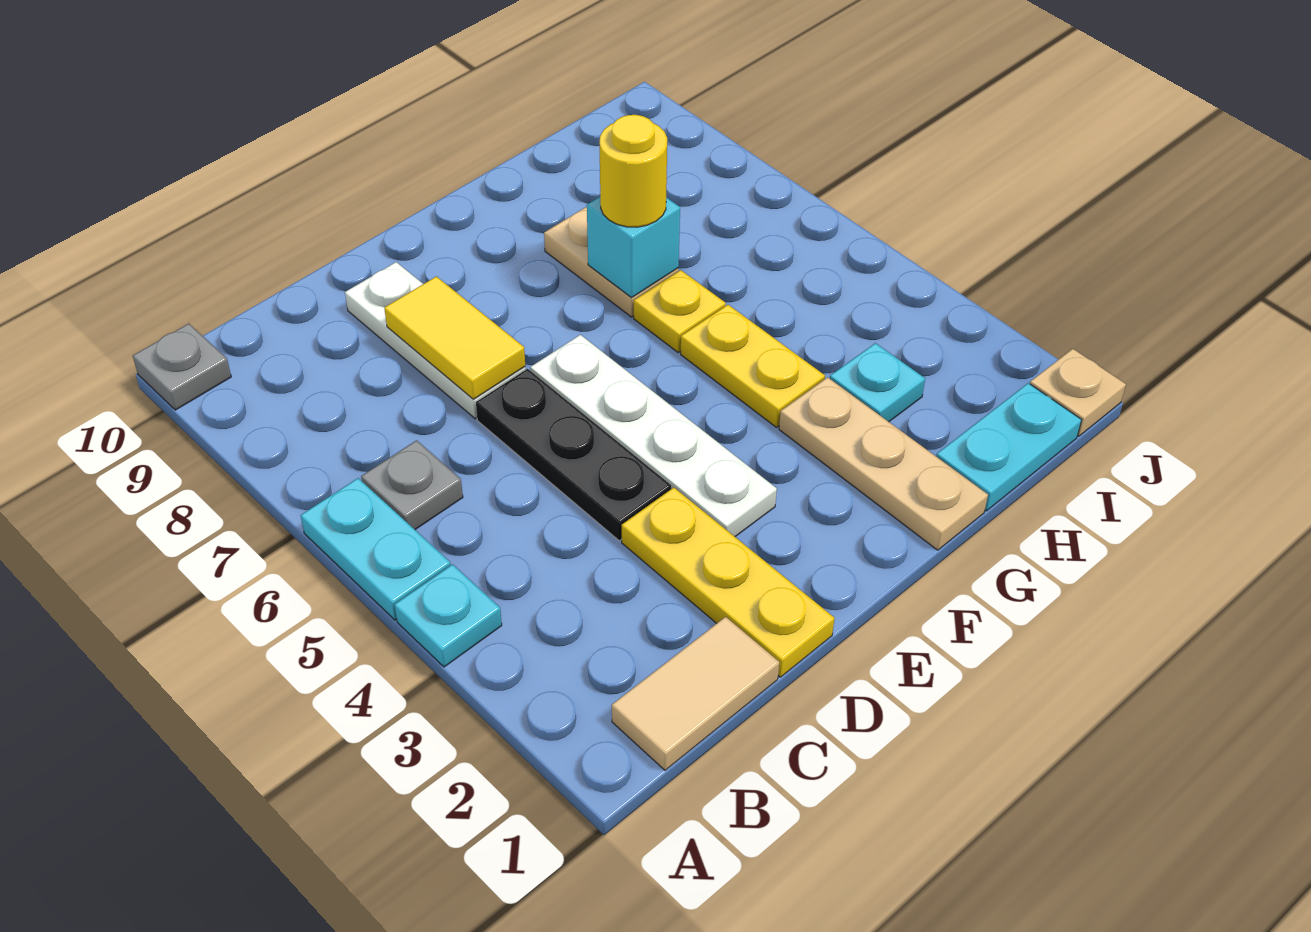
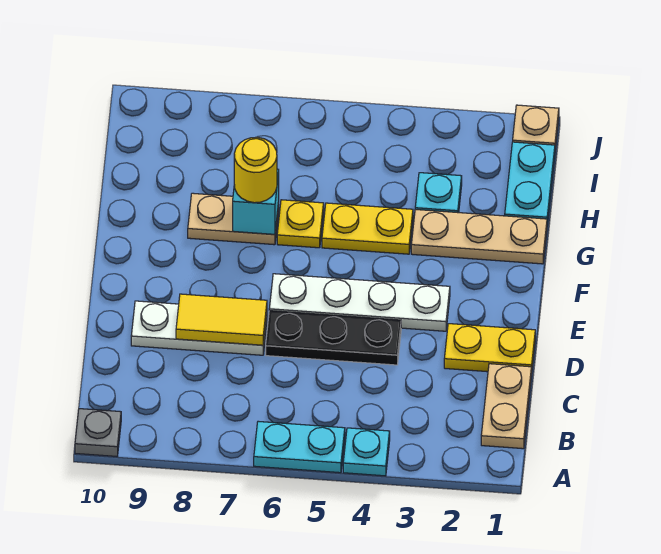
tan tile B1:C1 level 1 -> tan plate B1:C1 level 1
grey plate B6 level 1 -> none
yellow plate D1:D3 level 1 -> yellow plate D1:D2 level 1

